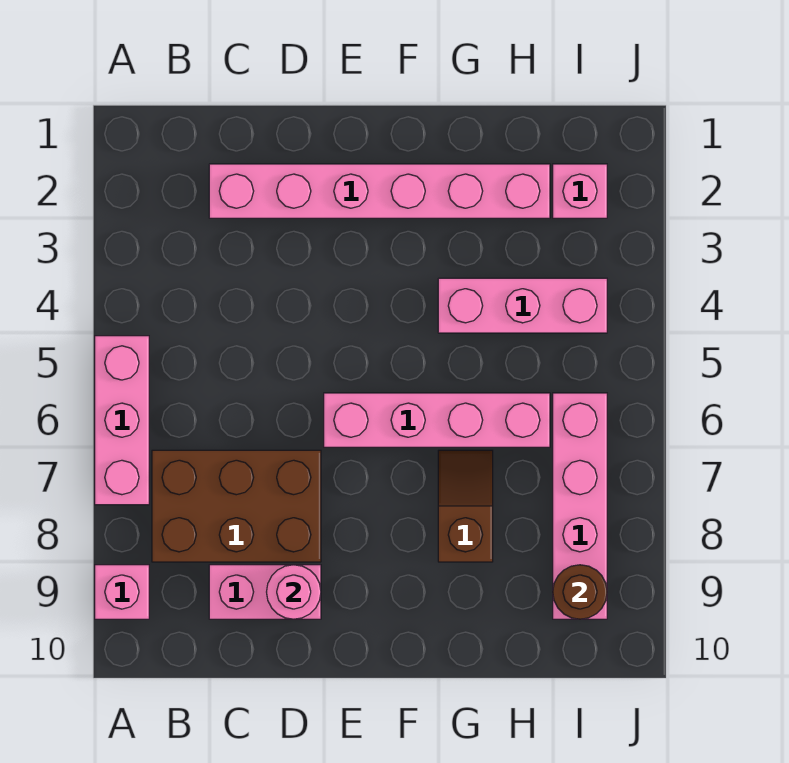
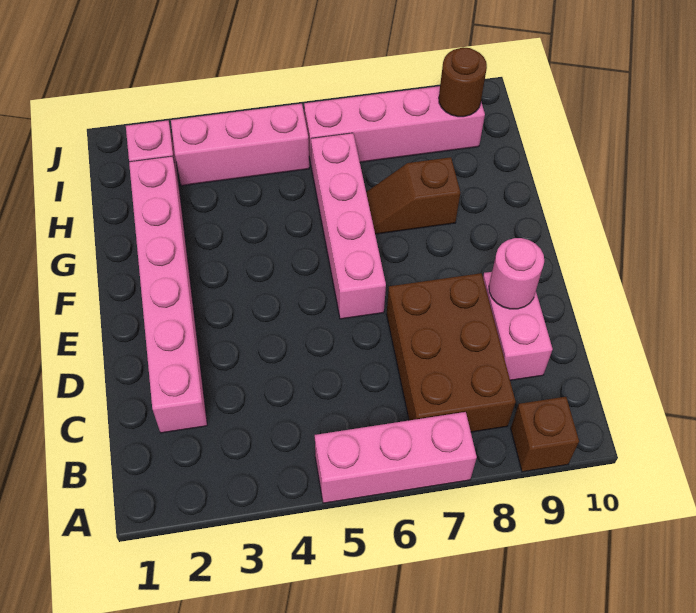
pink brick A9 level 1 -> brown brick A9 level 1
pink brick G4:I4 level 1 -> pink brick I3:I5 level 1

